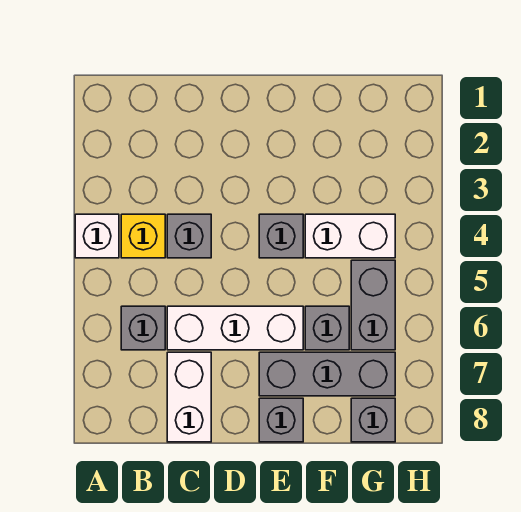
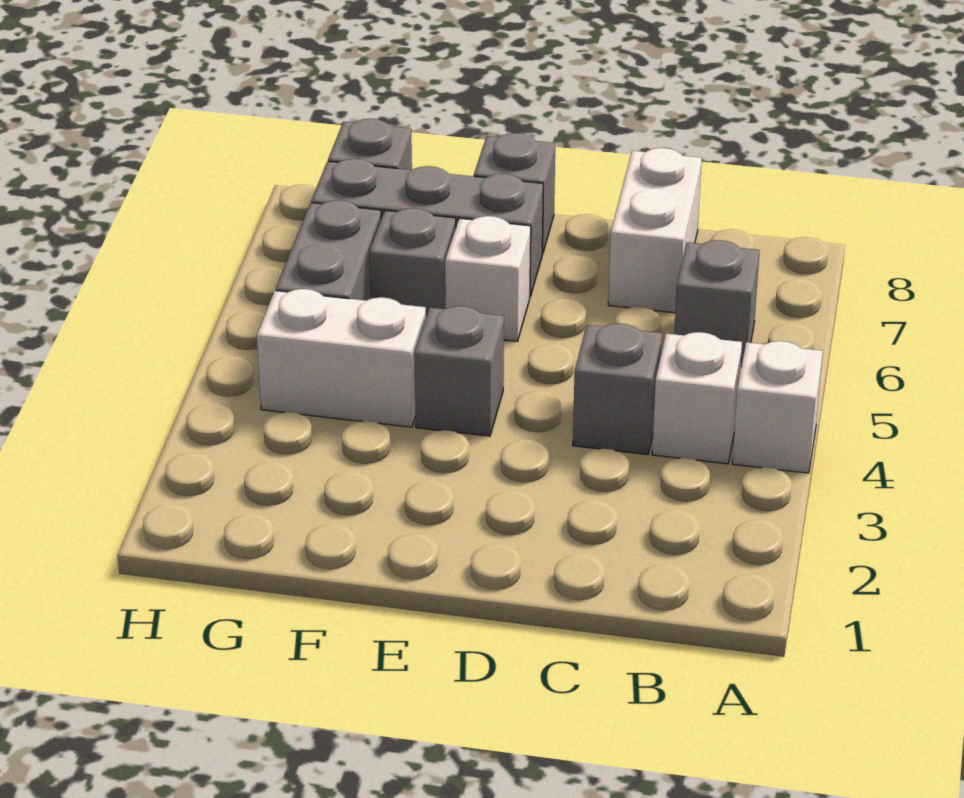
yellow brick B4 level 1 -> white brick B4 level 1
white brick C6:E6 level 1 -> white brick E6 level 1

